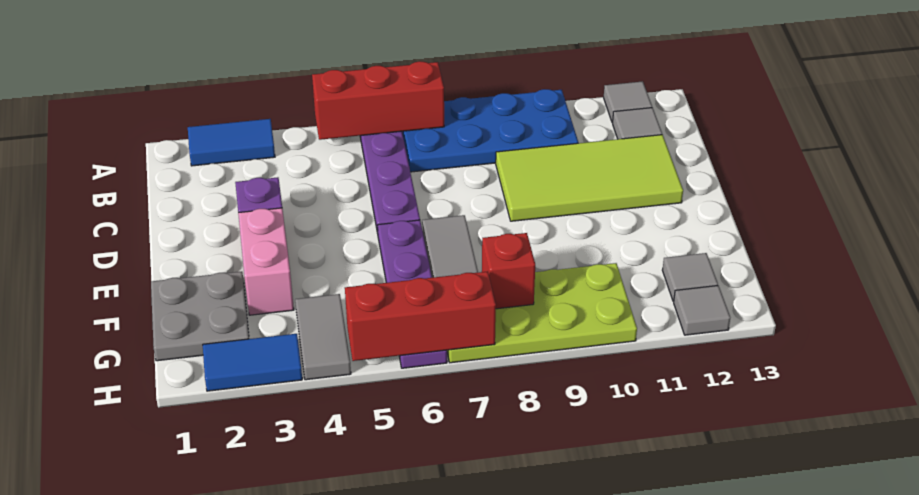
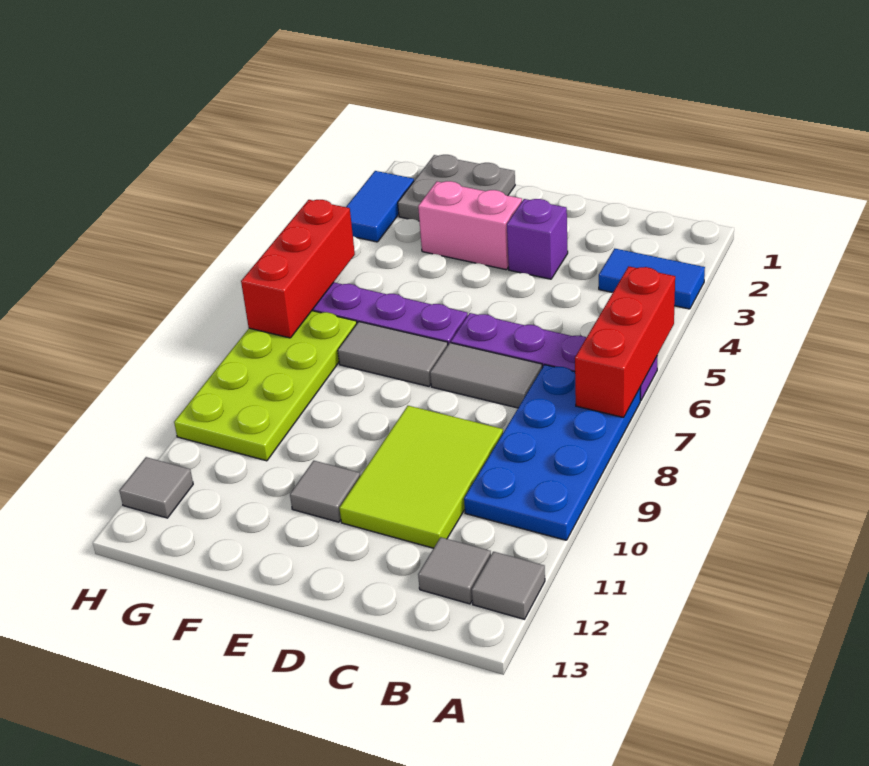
blue tile A2:A3 level 1 -> blue tile A3:B3 level 1
lime tile C9:D12 level 1 -> lime tile C9:D11 level 1
grey tile G4:H4 level 1 -> grey tile C7:D7 level 1
red brick G8 level 2 -> none
grey tile G12 level 1 -> grey tile E11 level 1

